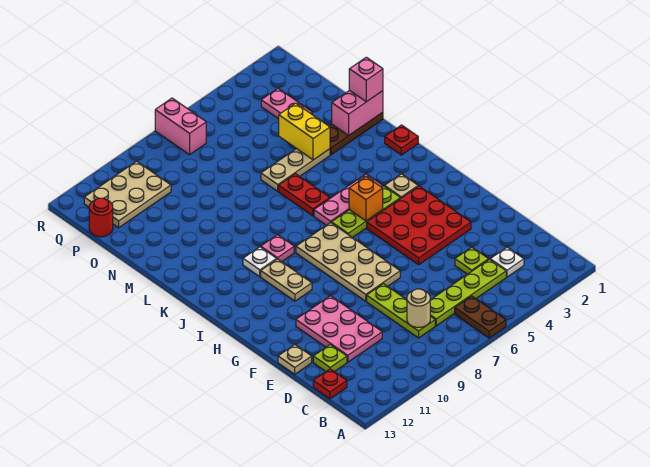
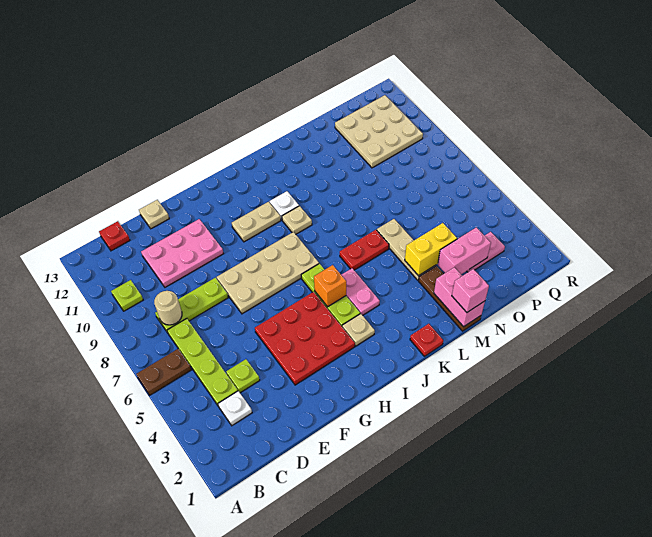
lime plate D12 level 1 -> lime plate B10 level 1
pink plate J4:J6 level 1 -> pink plate J4:J5 level 1
pink plate J9 level 1 -> tan plate J9 level 1
tan plate P10:Q12 level 1 -> tan plate O10:Q12 level 1
red round brick P13 level 1 -> none
pink brick Q7:R7 level 1 -> pink brick N3:O3 level 2

